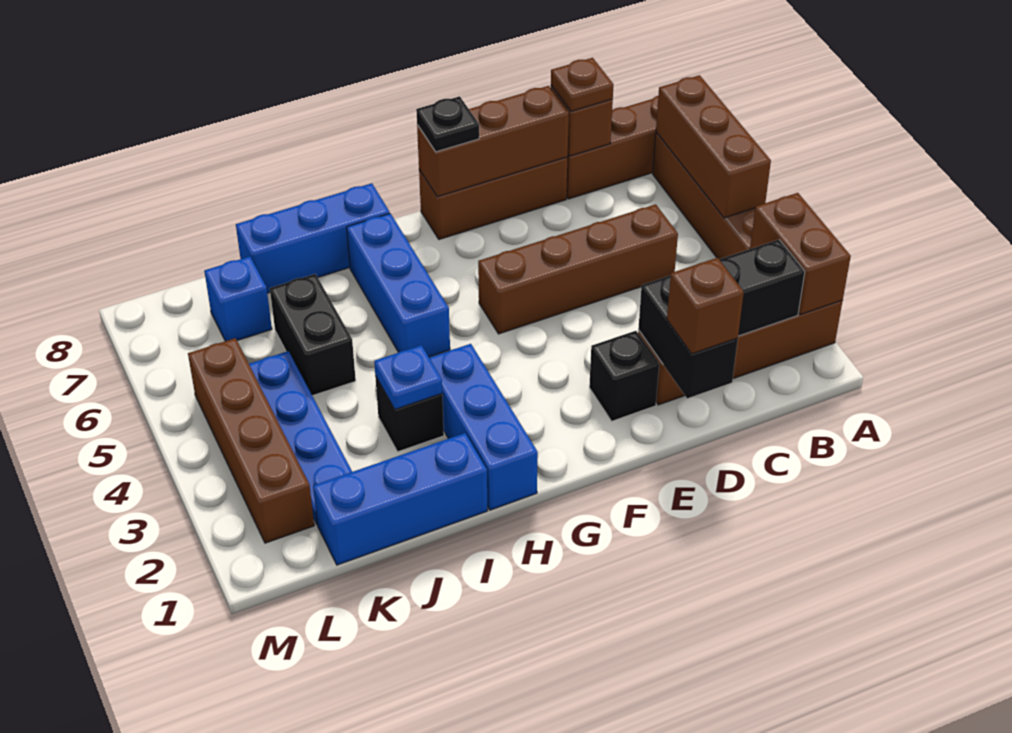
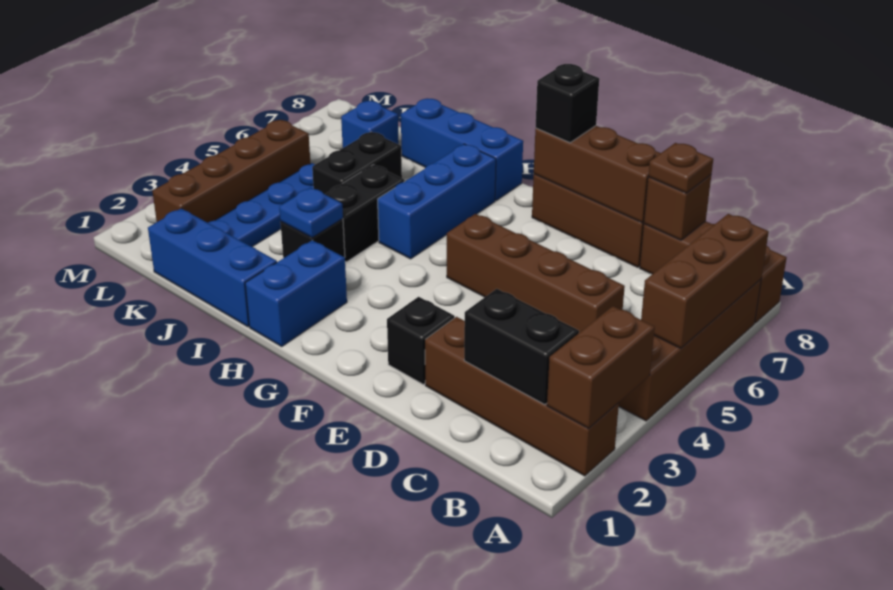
black brick D1:D2 level 2 -> black brick I4:I5 level 1
brown brick D1 level 3 -> none
black plate F8 level 3 -> black brick F8 level 3
blue brick H1:H3 level 1 -> blue brick H1:H2 level 1

